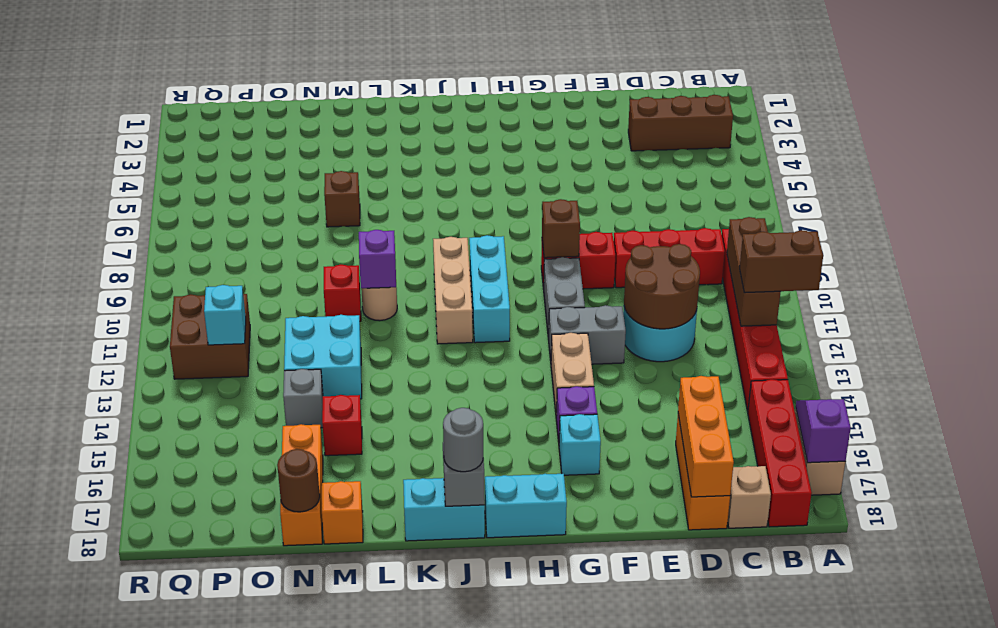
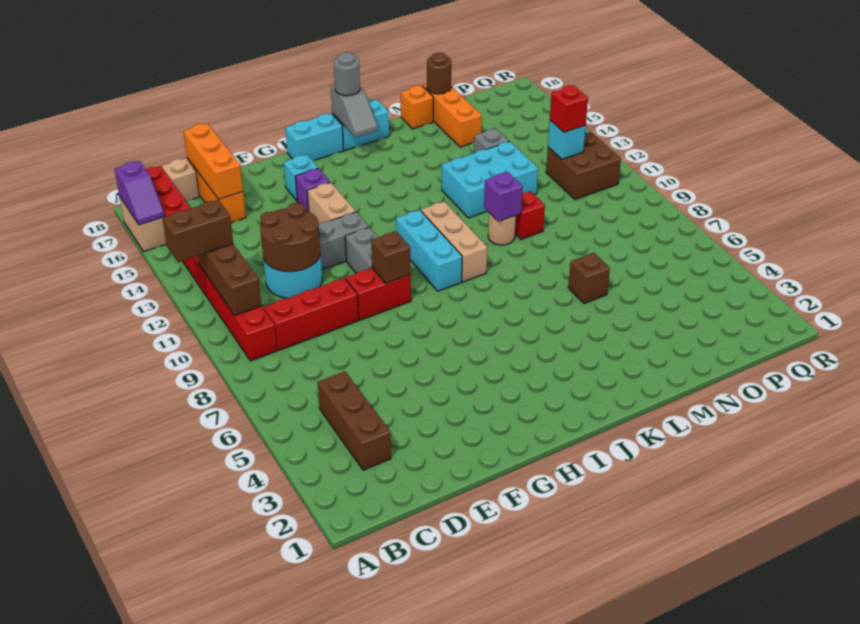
brown brick B3:D3 level 1 -> brown brick C3:C5 level 1
cyan brick M12:N13 level 1 -> cyan brick L12:N13 level 1
red brick M15 level 1 -> red brick P12 level 3

